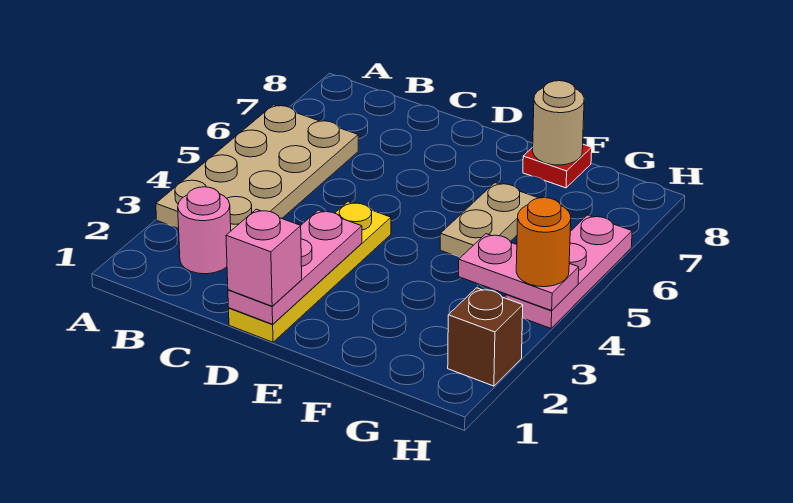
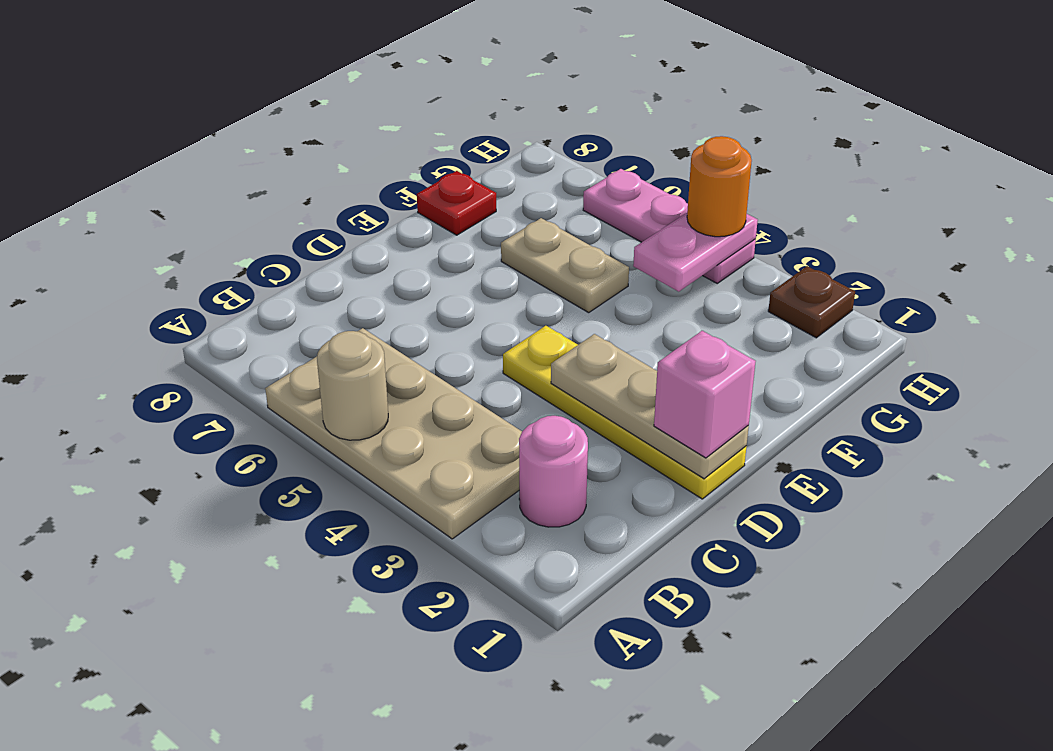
pink plate D1:D3 level 2 -> tan plate D1:D3 level 2
tan round brick F8 level 2 -> tan round brick A5 level 2
brown brick H2 level 1 -> brown plate H2 level 1

